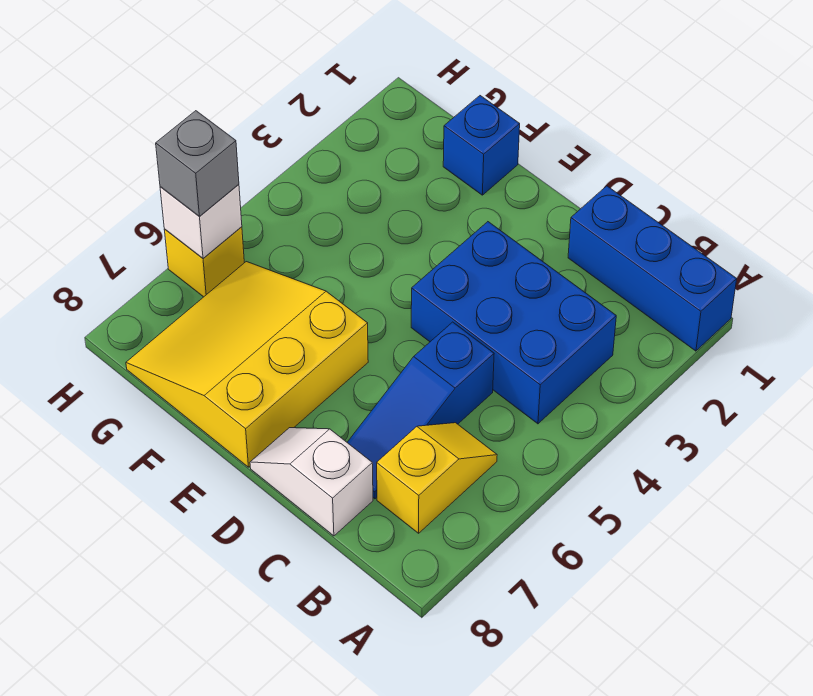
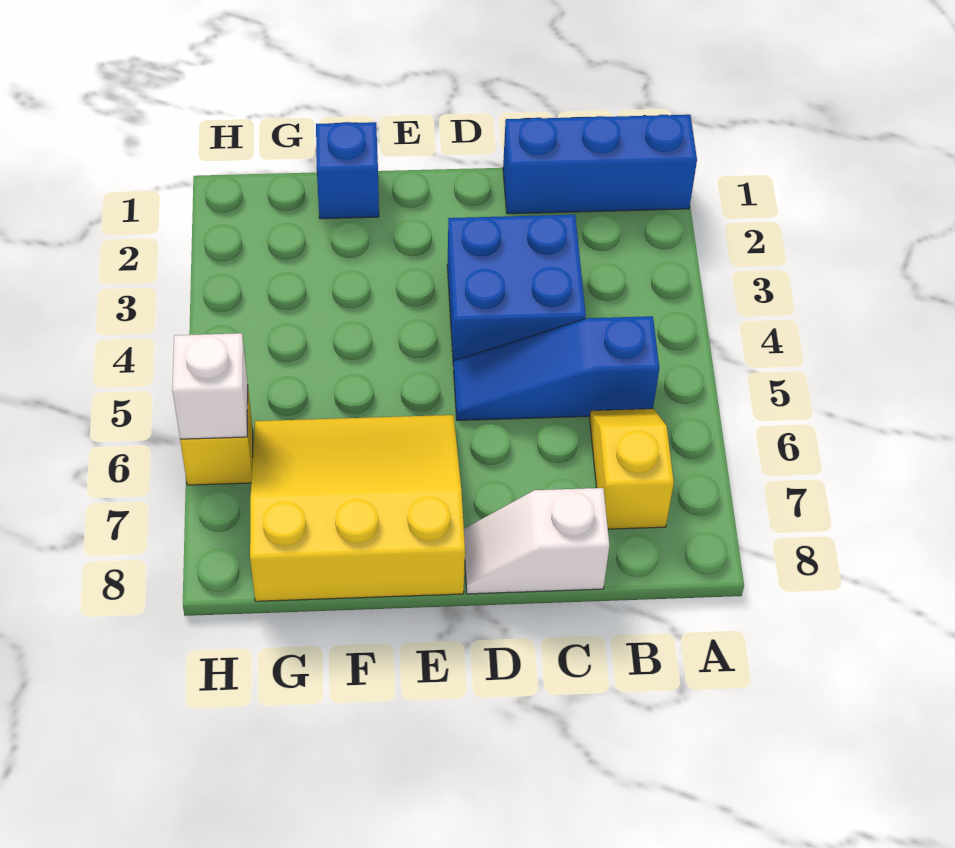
blue brick B3:D4 level 1 -> blue brick C3:D4 level 1
blue slope C5:C7 level 1 top 5 -> blue slope B5:D5 level 1 top B
yellow slope E6:G8 level 1 top E -> yellow slope E6:G8 level 1 top 8
grey brick H6 level 3 -> none

